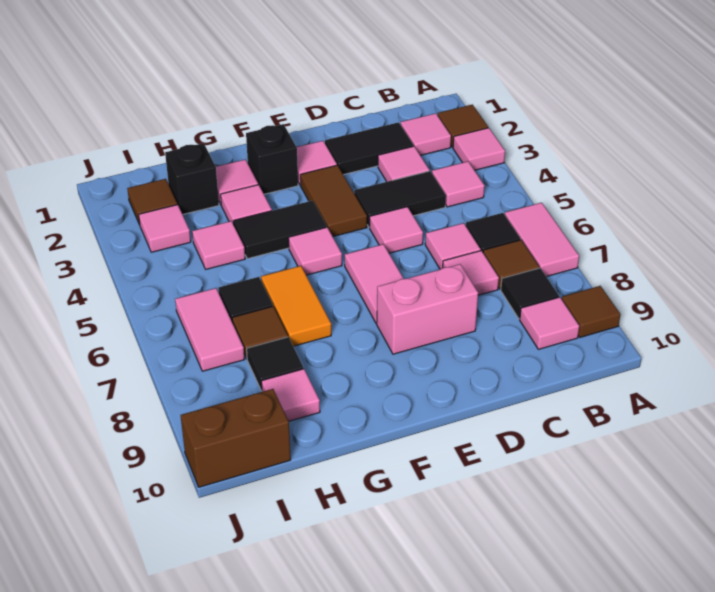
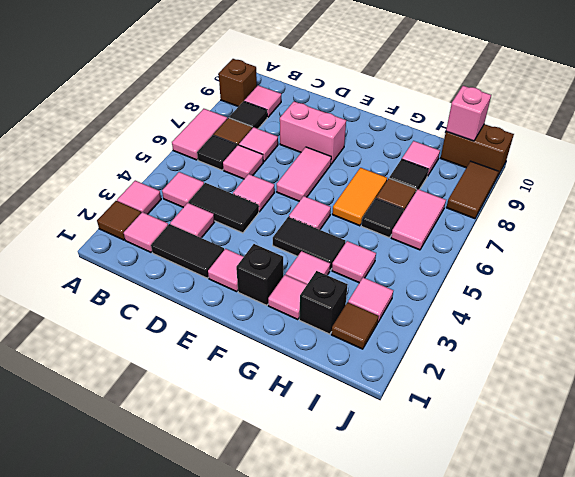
brown tile A9 level 1 -> brown brick A9 level 1
brown tile E3:E4 level 1 -> brown tile J8:J9 level 1
none -> pink brick I10 level 2

